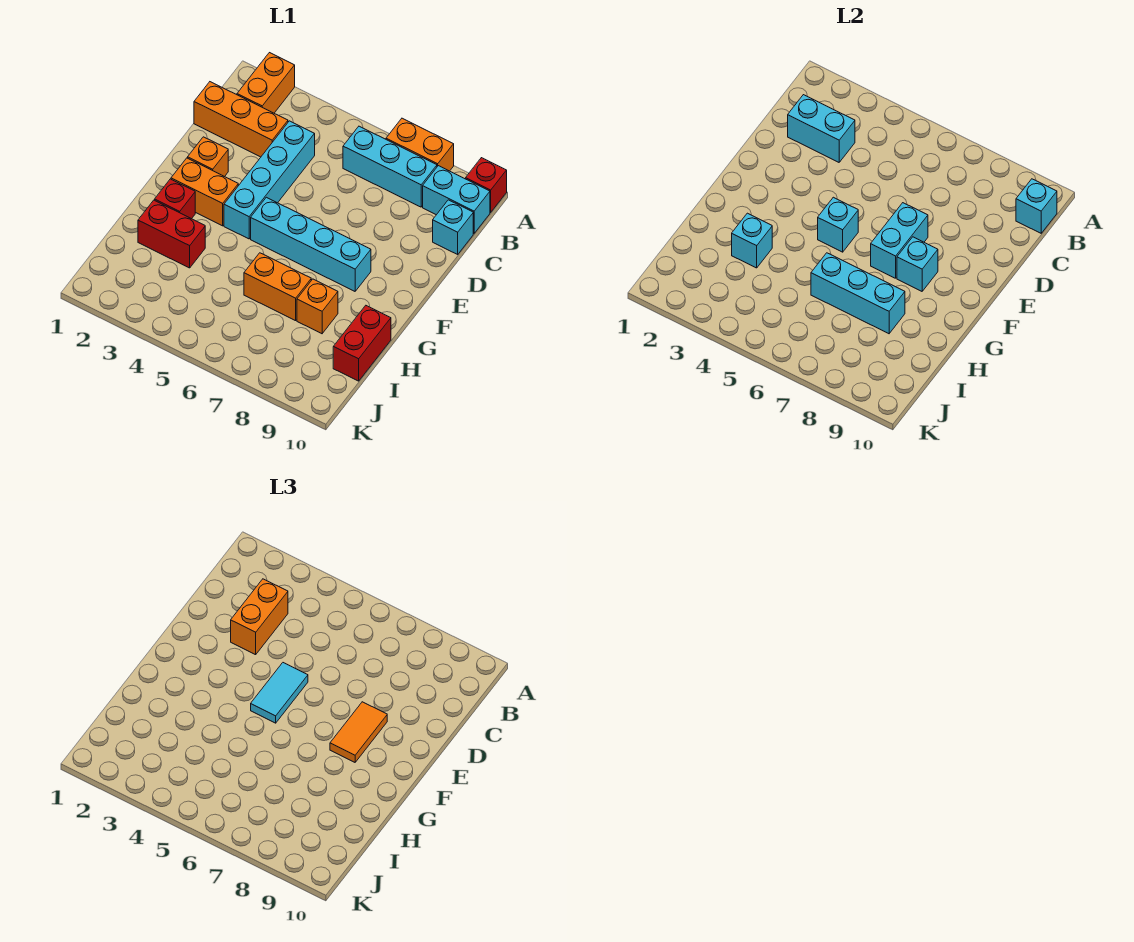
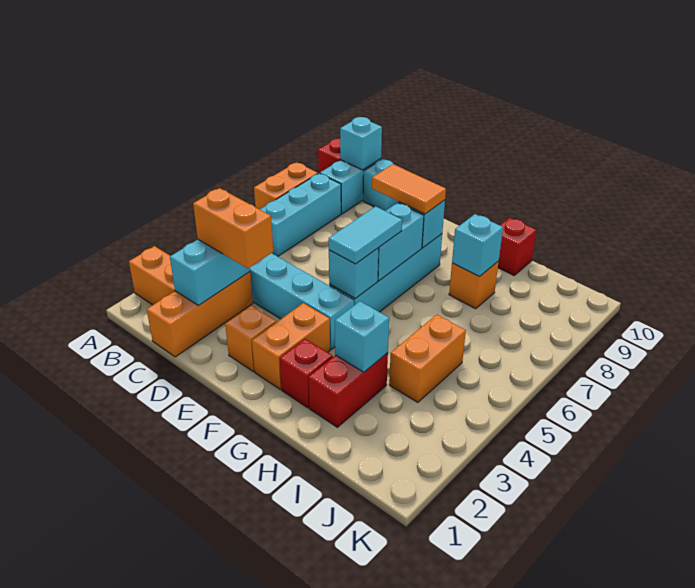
cyan tile E5:F5 level 3 -> cyan tile F5:F6 level 3
cyan brick E7:F7 level 2 -> cyan brick F6:F7 level 2
orange brick H6:H7 level 1 -> orange brick I4:I5 level 1
cyan brick H6:H8 level 2 -> cyan brick H8 level 2
red brick H10:I10 level 1 -> red brick H10 level 1

